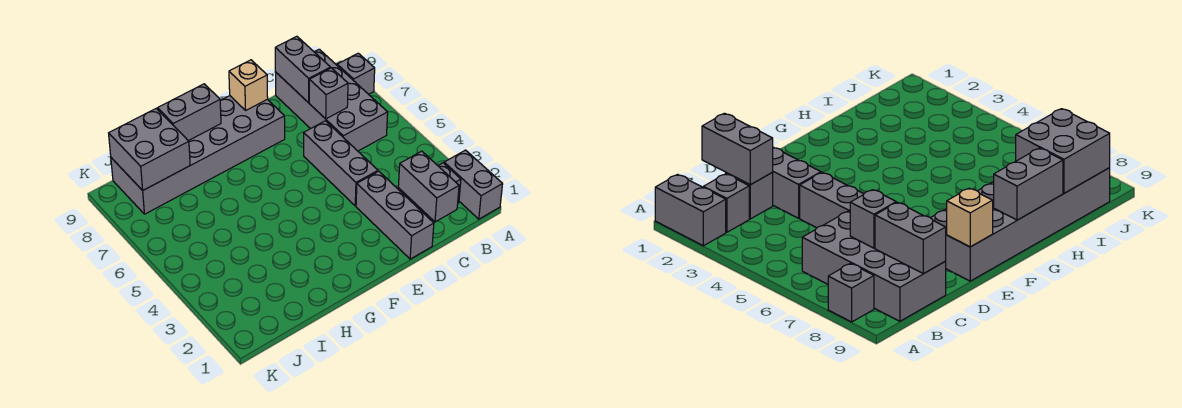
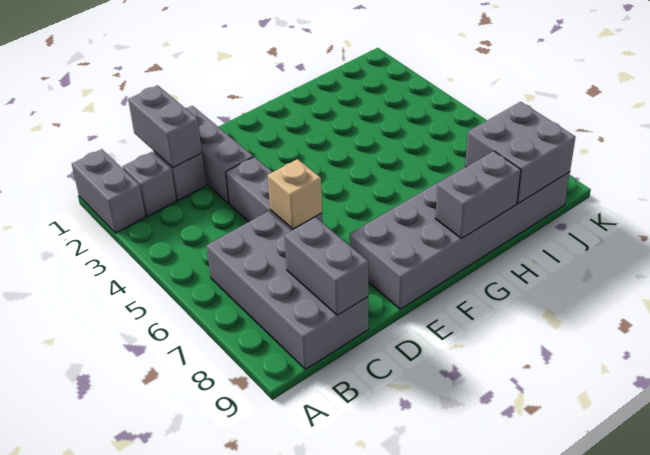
grey brick A8 level 1 -> none
grey brick C7 level 2 -> none
tan brick E9 level 2 -> tan brick D6 level 2

